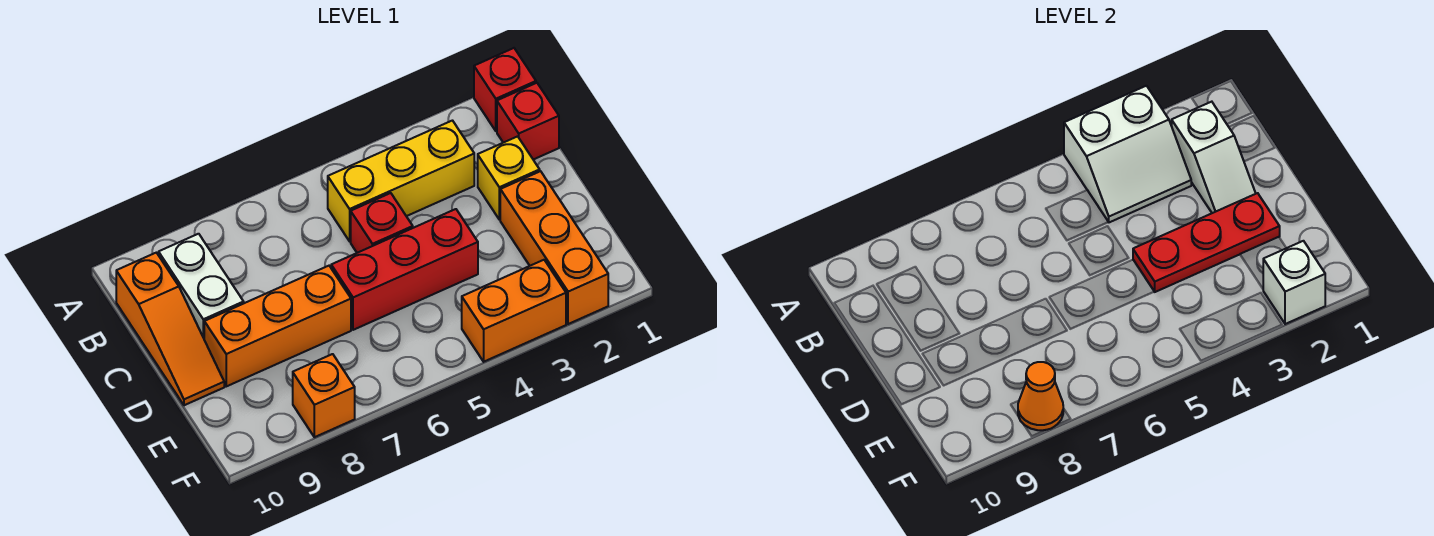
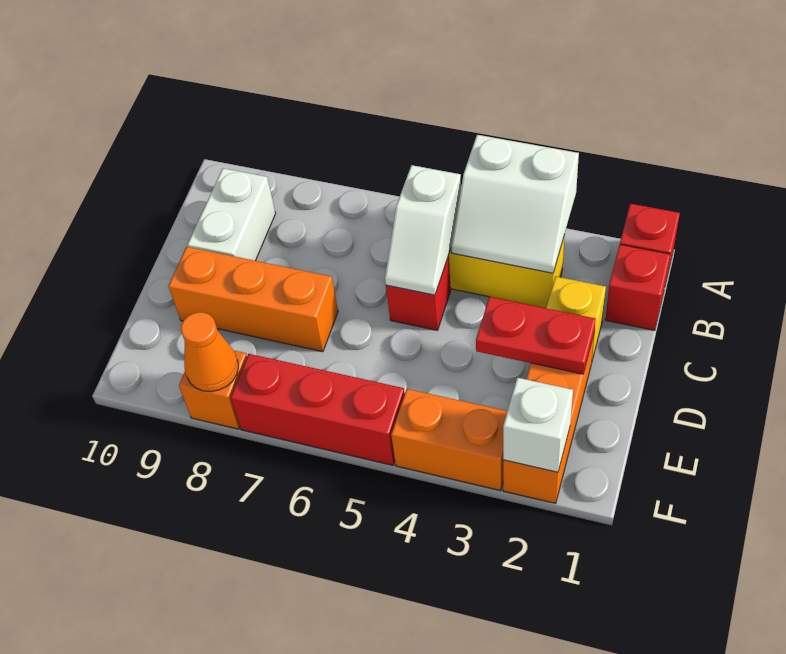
white slope B2:C2 level 2 top B -> white slope B5:C5 level 2 top B
orange slope B10:D10 level 1 top B -> none
red plate D2:D4 level 2 -> red plate D2:D3 level 2
red brick D4:D6 level 1 -> red brick F5:F7 level 1

